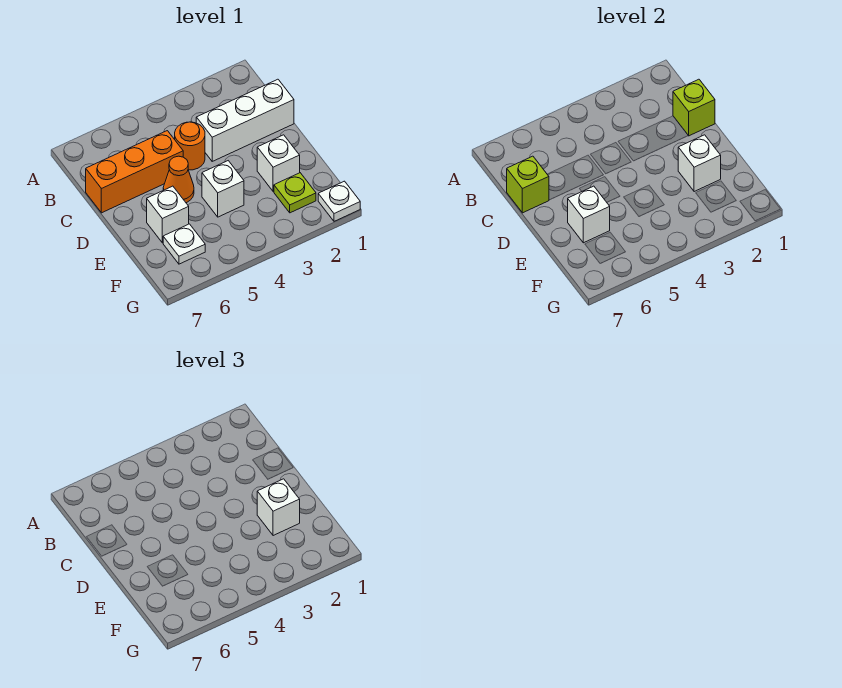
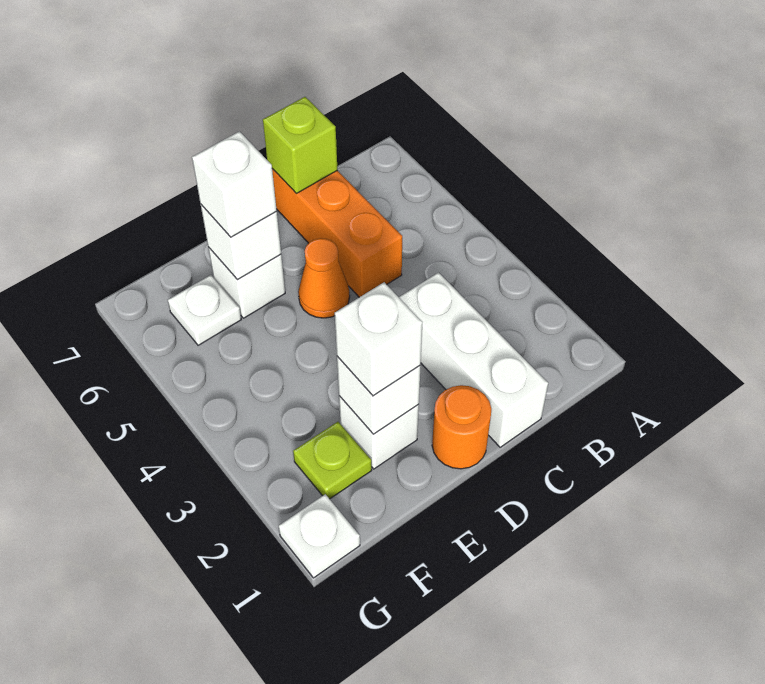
lime brick C1 level 2 -> none
orange round brick C4 level 1 -> orange round brick D1 level 1
white brick E4 level 1 -> white brick E6 level 3

